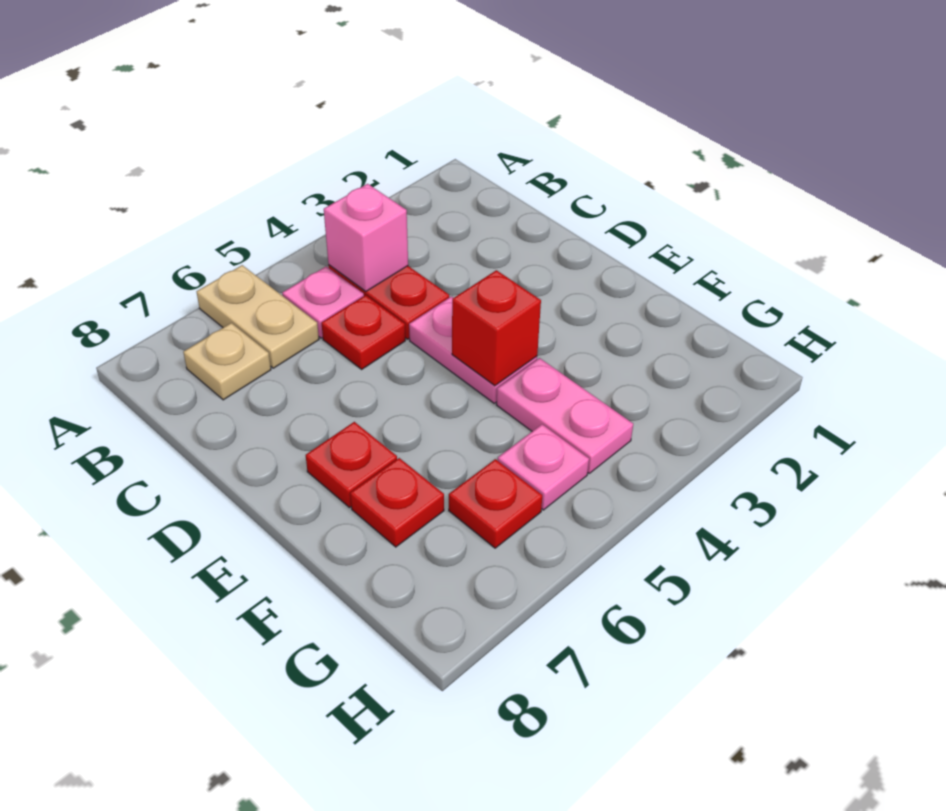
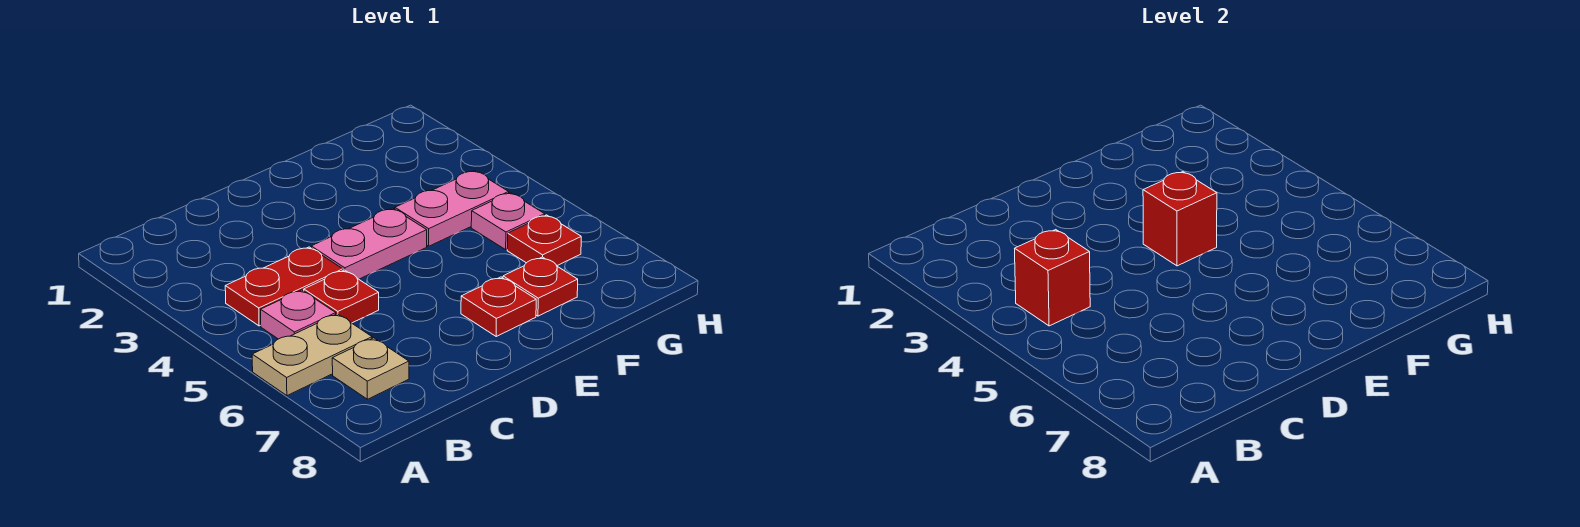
pink brick B4 level 2 -> red brick B4 level 2

